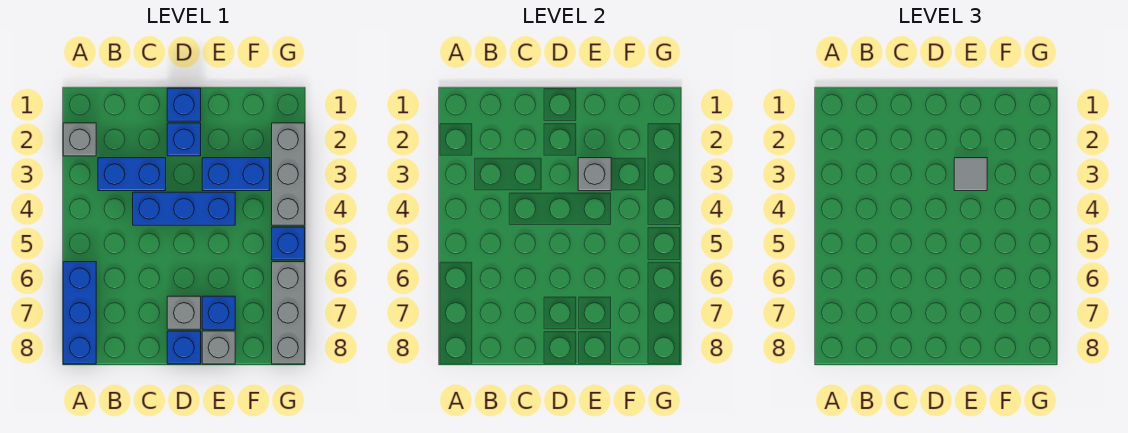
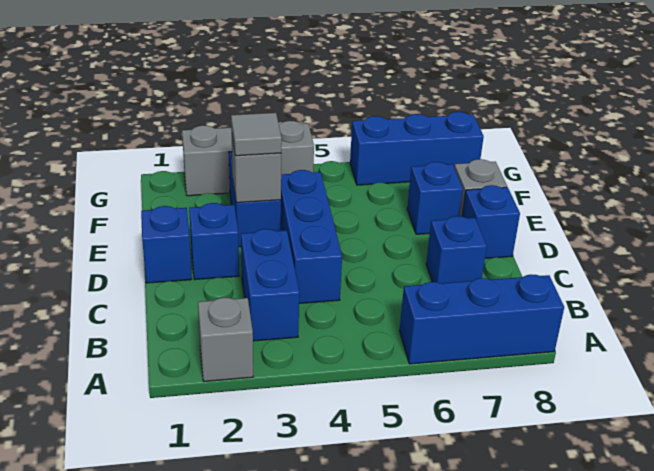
grey brick D7 level 1 -> none
blue brick G5 level 1 -> blue brick C7 level 1
grey brick G6:G8 level 1 -> blue brick G6:G8 level 1

